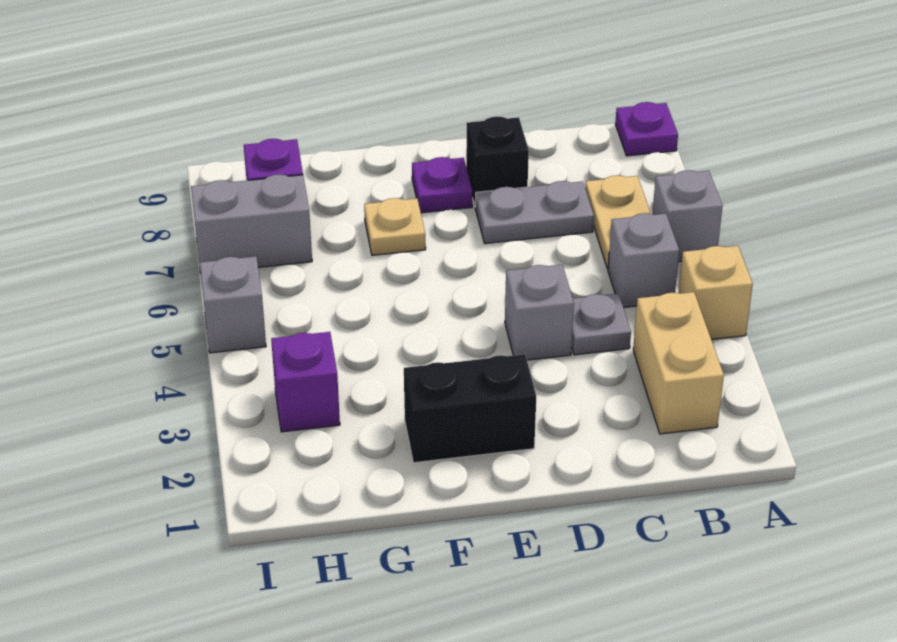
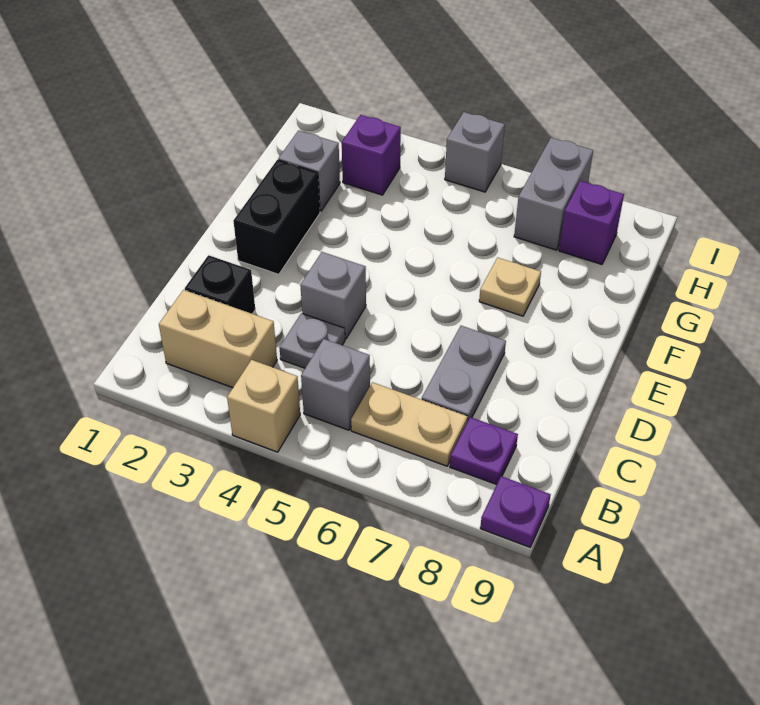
grey brick A6 level 1 -> grey brick G2 level 1
black brick D8 level 1 -> black brick C2 level 1
purple plate E8 level 1 -> purple plate B8 level 1

